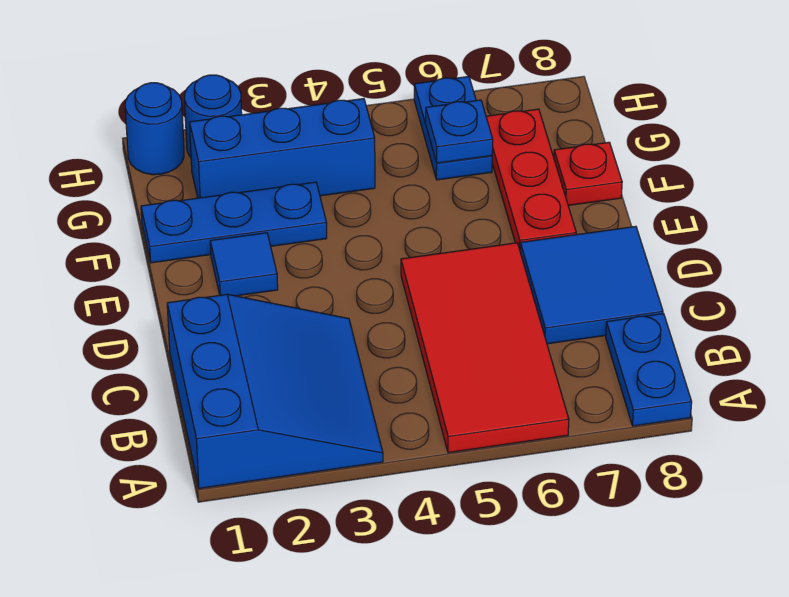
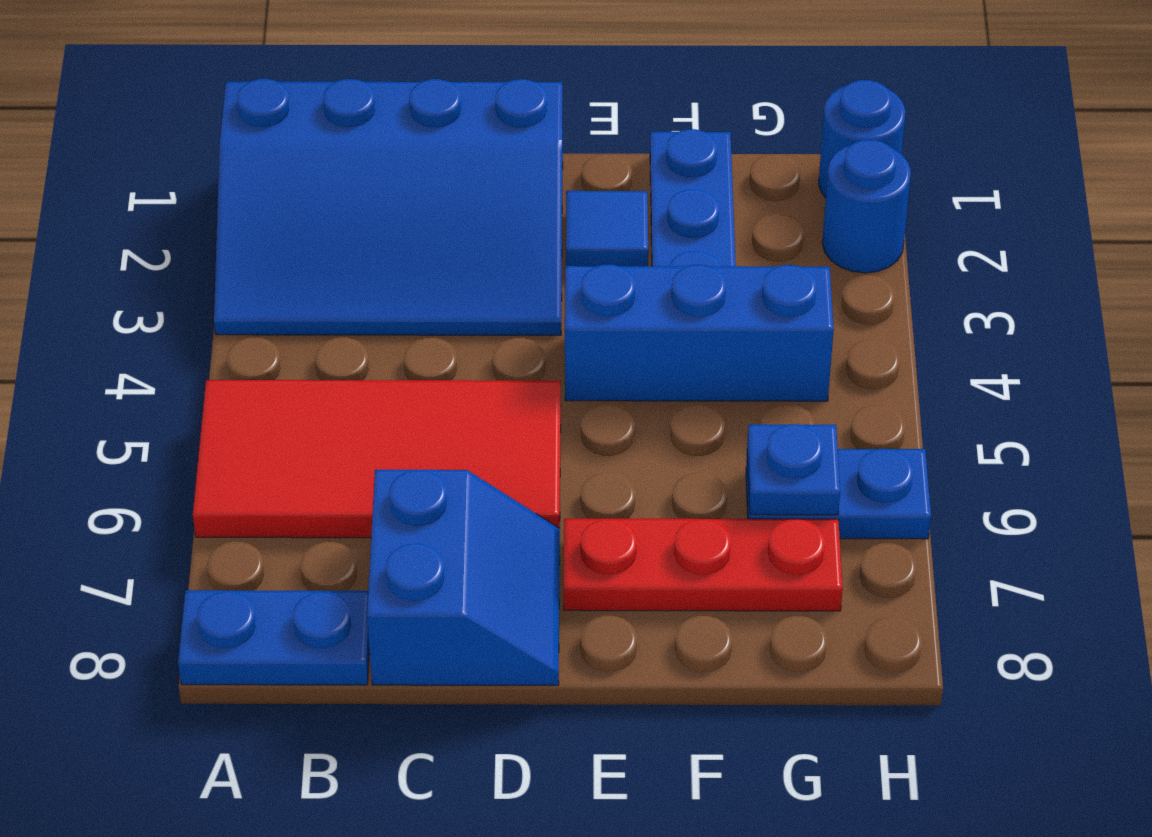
blue slope A1:C3 level 1 top 1 -> blue slope A1:D3 level 1 top 1
blue tile C7:D8 level 1 -> blue slope C7:D8 level 1 top C
red plate F8 level 1 -> none
blue brick G2:G4 level 1 -> blue brick E4:G4 level 1

